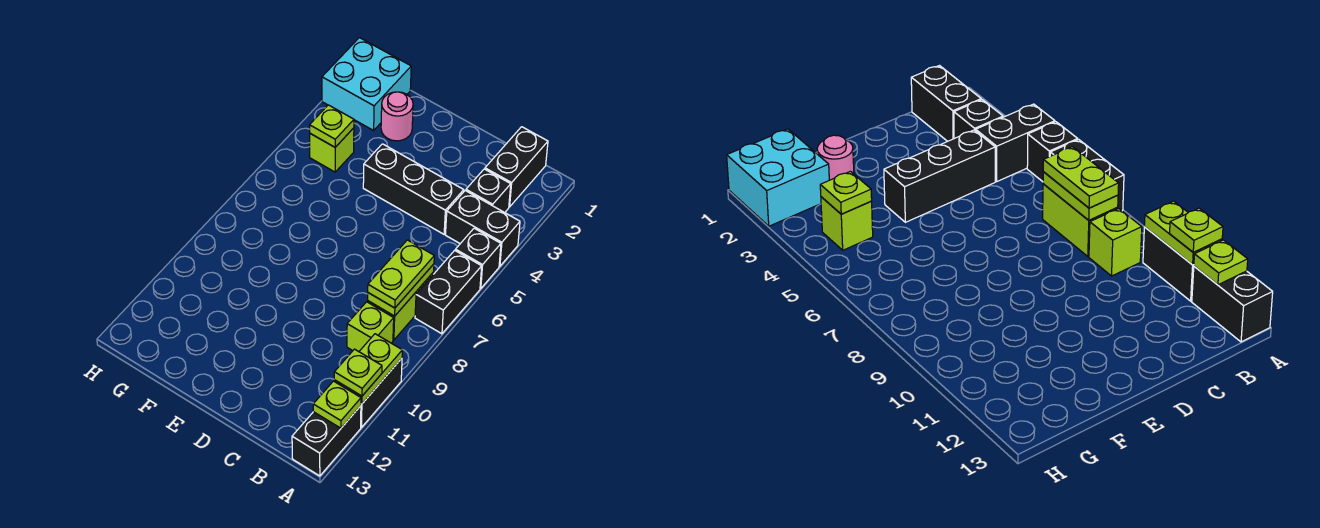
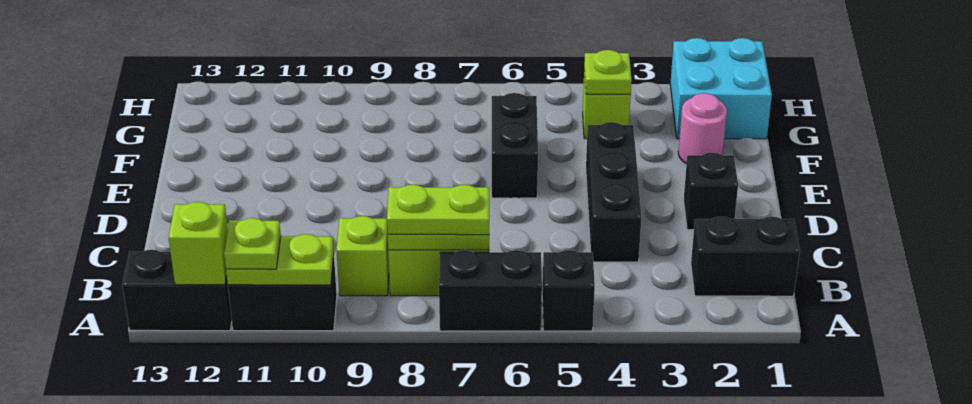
black brick A4:B4 level 1 -> black brick E6:F6 level 1
lime plate A12 level 2 -> lime brick A12 level 2
black brick B3 level 1 -> black brick D2 level 1

